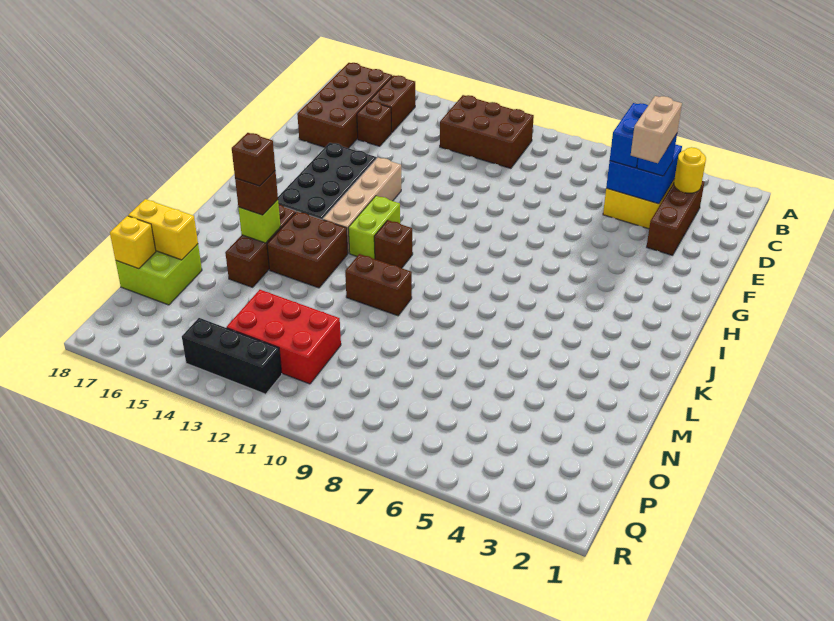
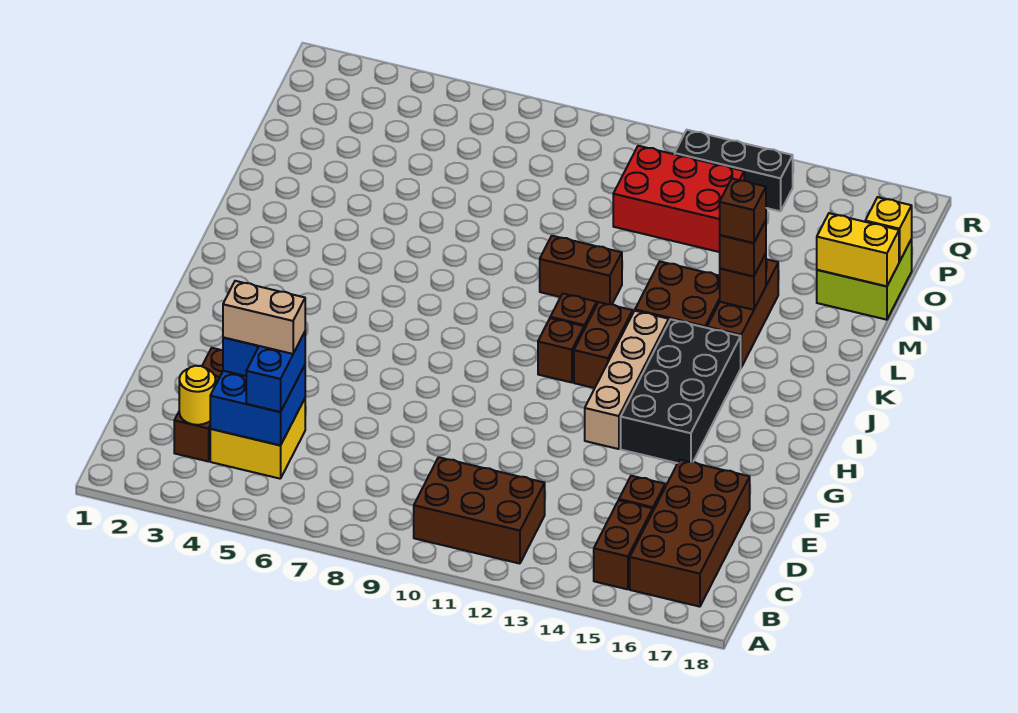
tan brick D4:E4 level 4 -> tan brick D4:D5 level 4
none -> brown brick I11 level 1
lime brick I12:J12 level 1 -> brown brick I12:J12 level 1
lime brick L15 level 2 -> brown brick L15 level 2

